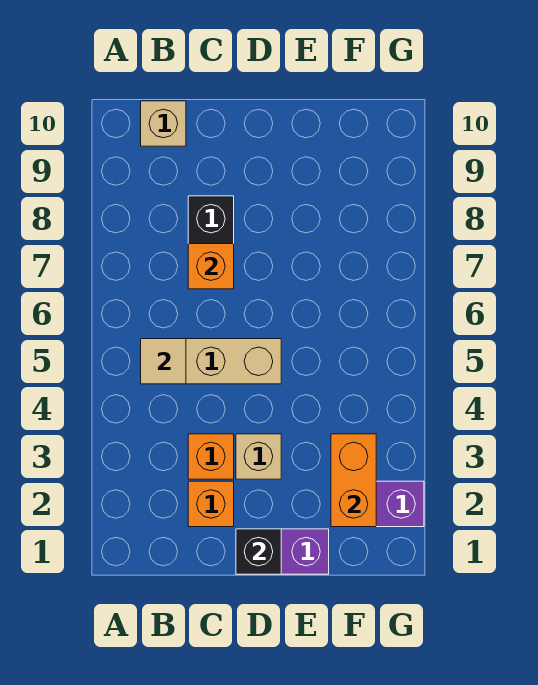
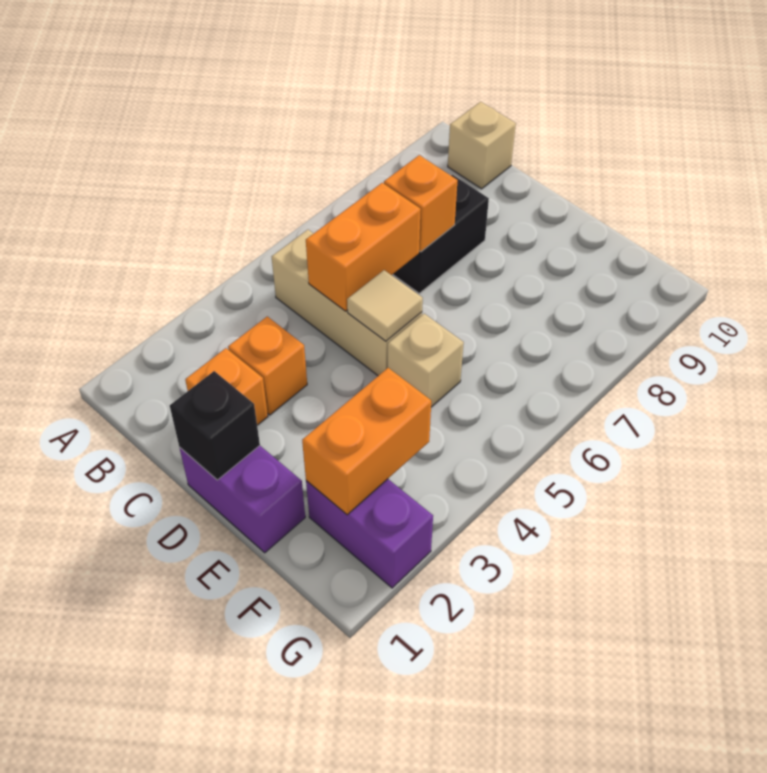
tan tile B5 level 2 -> tan tile D5 level 2
none -> orange brick C5:C6 level 2
tan brick D3 level 1 -> tan brick E5 level 1

